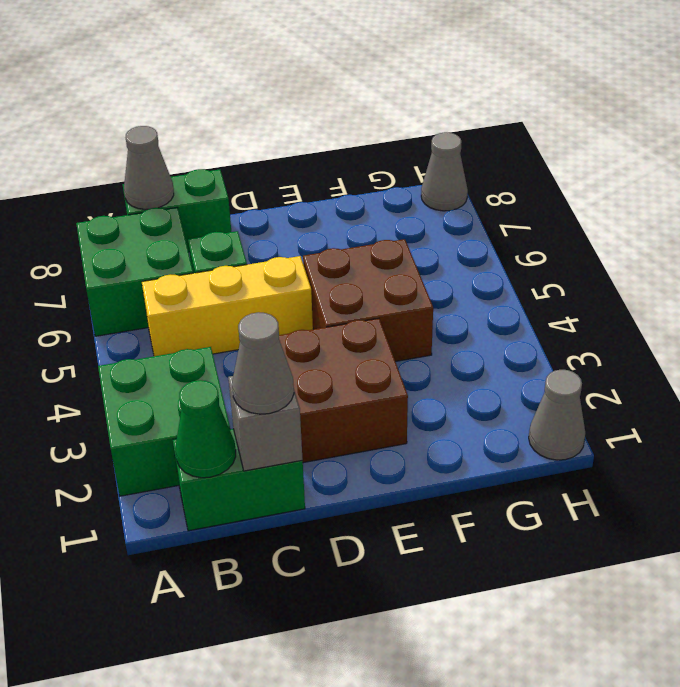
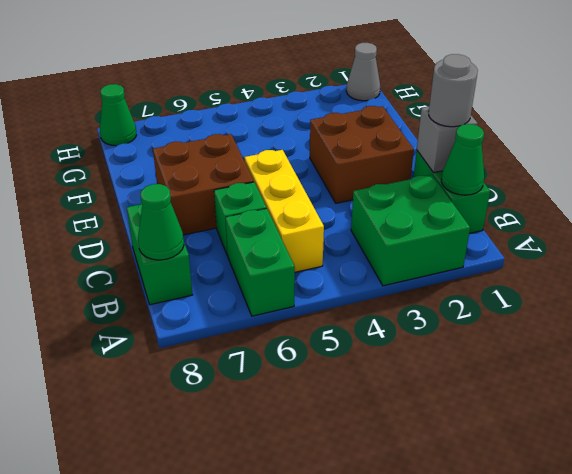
green brick A6:B7 level 1 -> green brick A6:B6 level 1
grey cone B8 level 2 -> green cone B8 level 2
grey cone C1 level 3 -> grey round brick C1 level 3
brown brick E4:F5 level 1 -> brown brick D6:E7 level 1
grey cone H8 level 1 -> green cone H8 level 1

